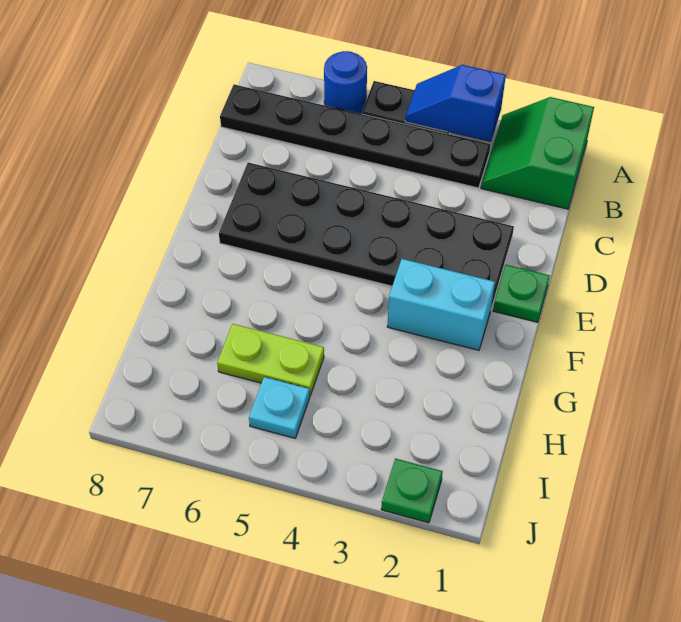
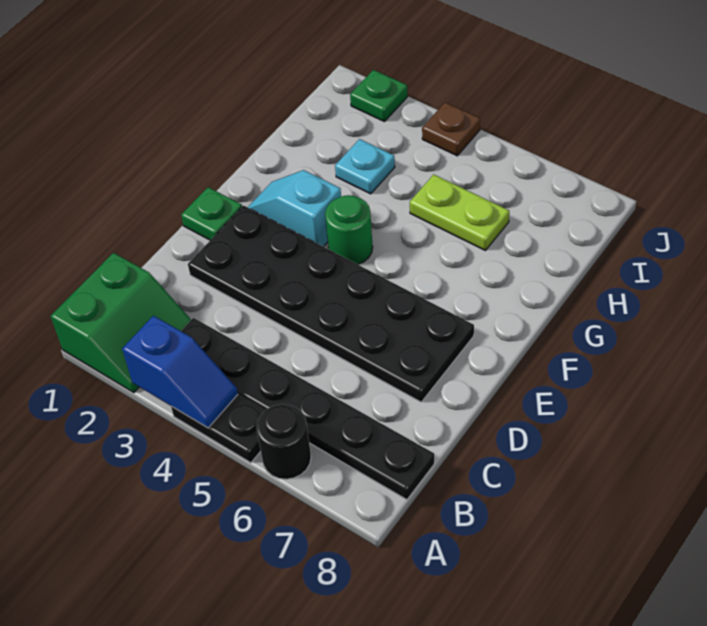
blue round brick A6 level 1 -> black round brick A6 level 1
cyan brick F2:F3 level 1 -> cyan slope F2:F3 level 1 top 3
none -> green round brick F4 level 1
cyan plate I5 level 1 -> cyan plate H3 level 1
none -> brown plate J4 level 1

